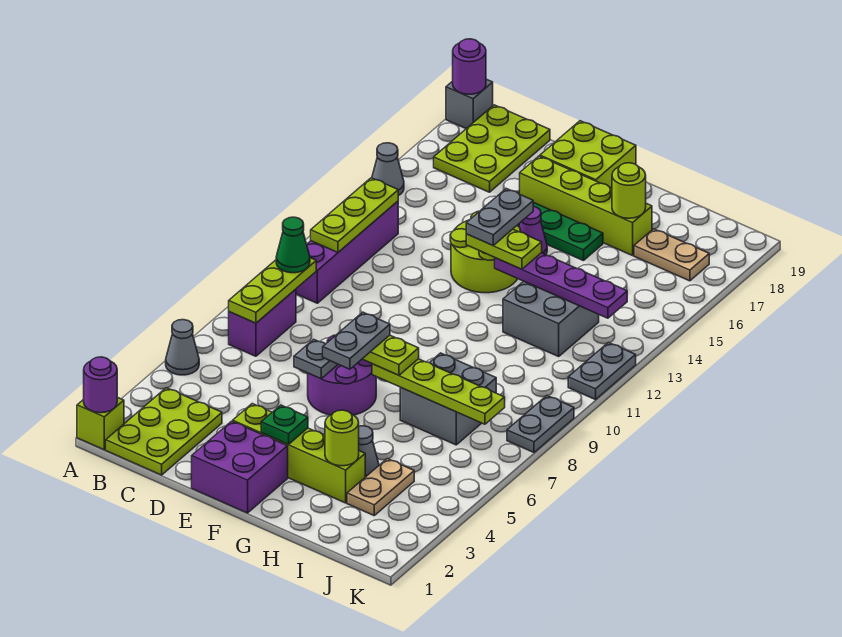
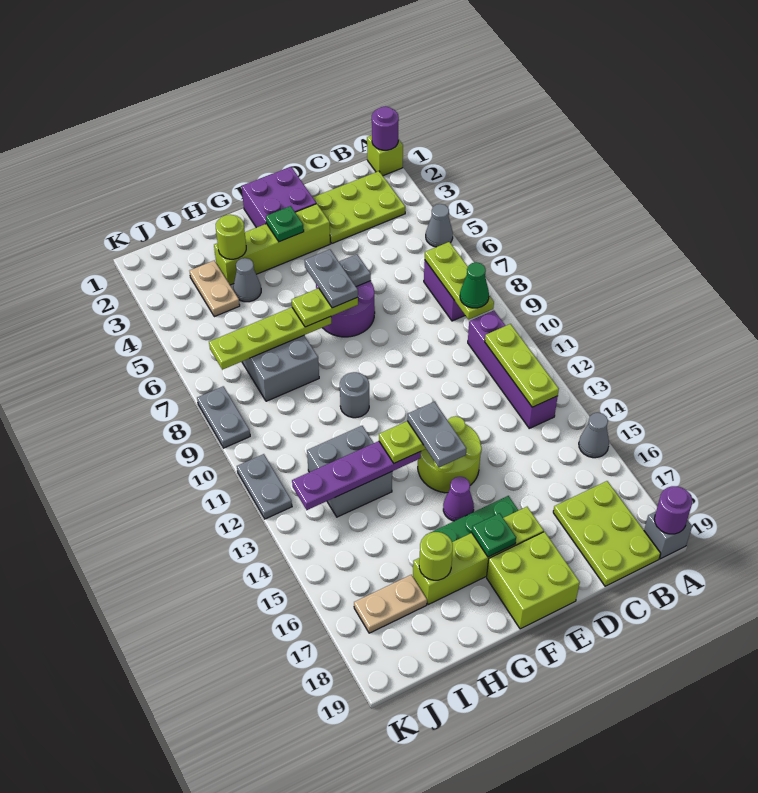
lime plate B1:C3 level 1 -> lime plate B2:D3 level 1
none -> green plate F17 level 2
none -> grey round brick G10 level 1

